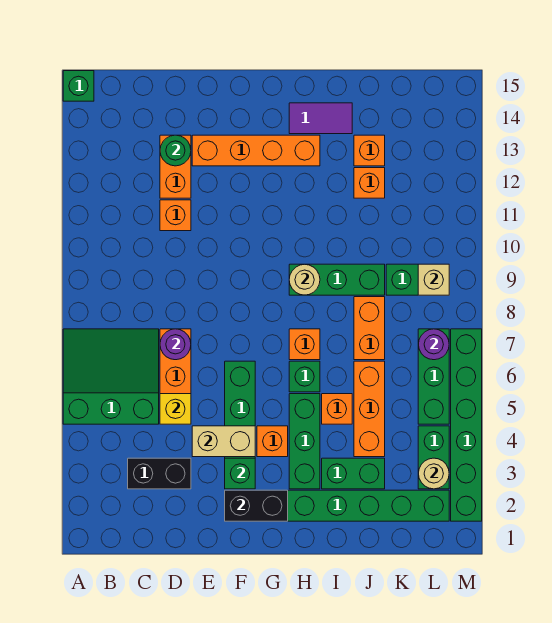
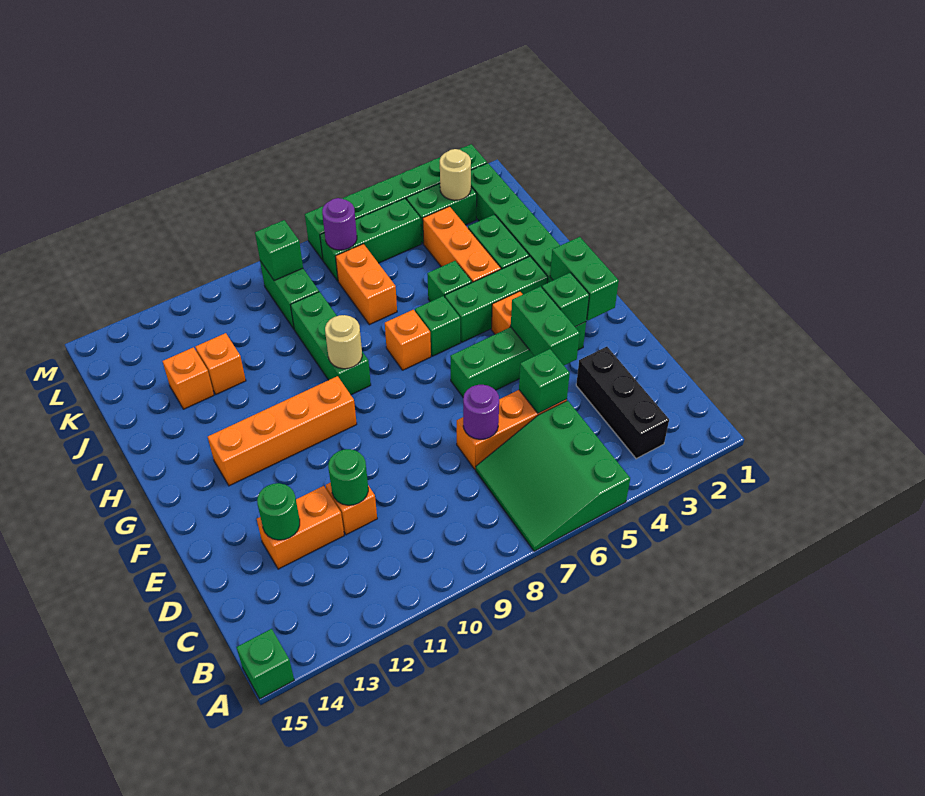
black brick C3:D3 level 1 -> black brick B3:D3 level 1
yellow brick D5 level 2 -> green brick D5 level 2
none -> green round brick D11 level 2
tan brick E4:F4 level 2 -> green brick E4:F4 level 2
orange brick E13:H13 level 1 -> orange brick G10:G13 level 1
black brick F2:G2 level 2 -> green brick F2:G2 level 2
purple tile H14:I14 level 1 -> none
orange brick I5 level 1 -> green brick I5 level 1
orange brick J4:J6 level 1 -> orange brick I4:K4 level 1
orange brick J7:J8 level 1 -> orange brick J7:K7 level 1
tan brick L9 level 2 -> green brick L9 level 2

